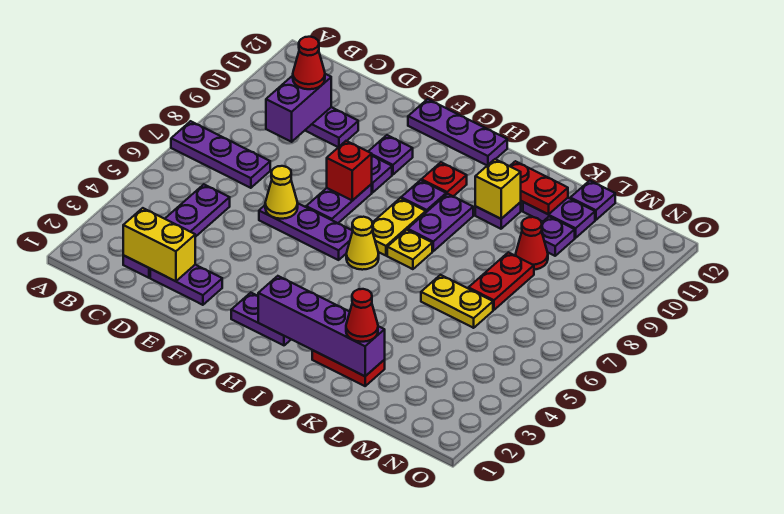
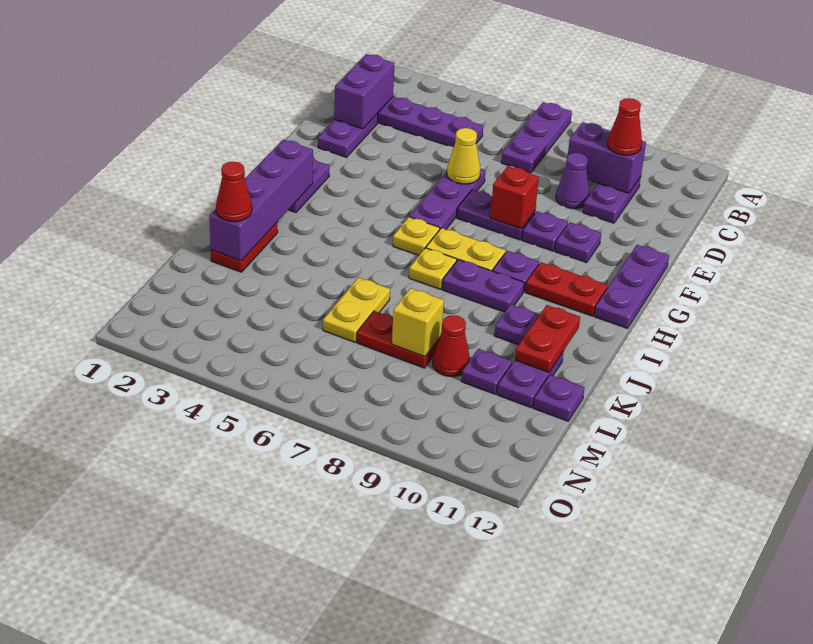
yellow brick C2:D2 level 2 -> purple brick C2:D2 level 2
none -> purple cone D9 level 1
yellow cone H6 level 1 -> yellow plate H6 level 1
red plate H10 level 1 -> red plate H10:H11 level 1
yellow brick J10 level 2 -> yellow brick L8 level 2

